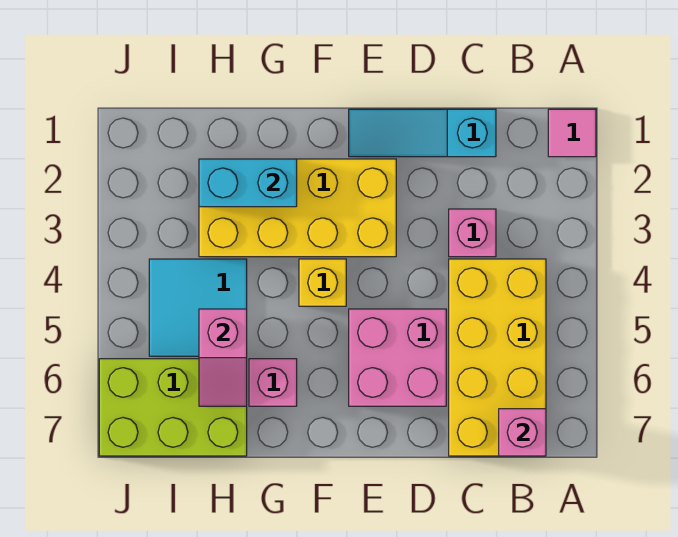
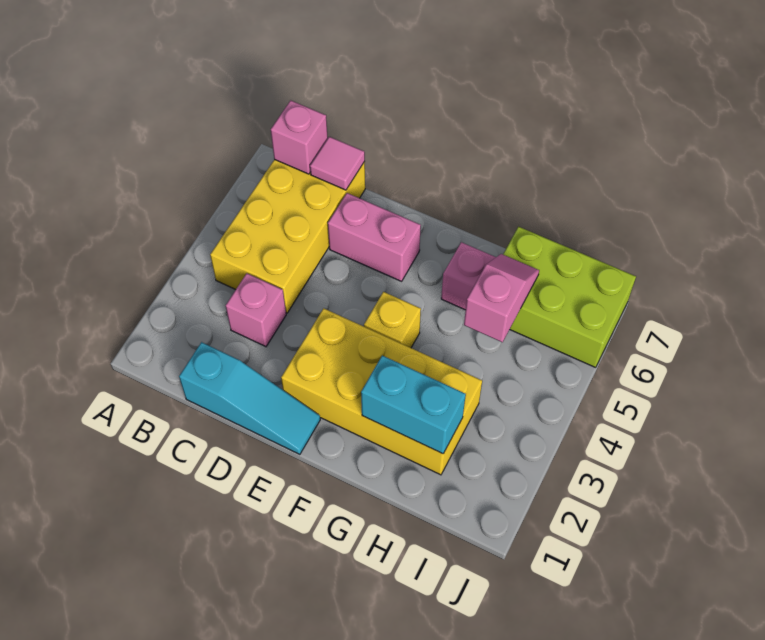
pink tile A1 level 1 -> pink tile C7 level 2
pink brick D5:E6 level 1 -> pink brick D6:E6 level 1
cyan tile H4:I5 level 1 -> none

